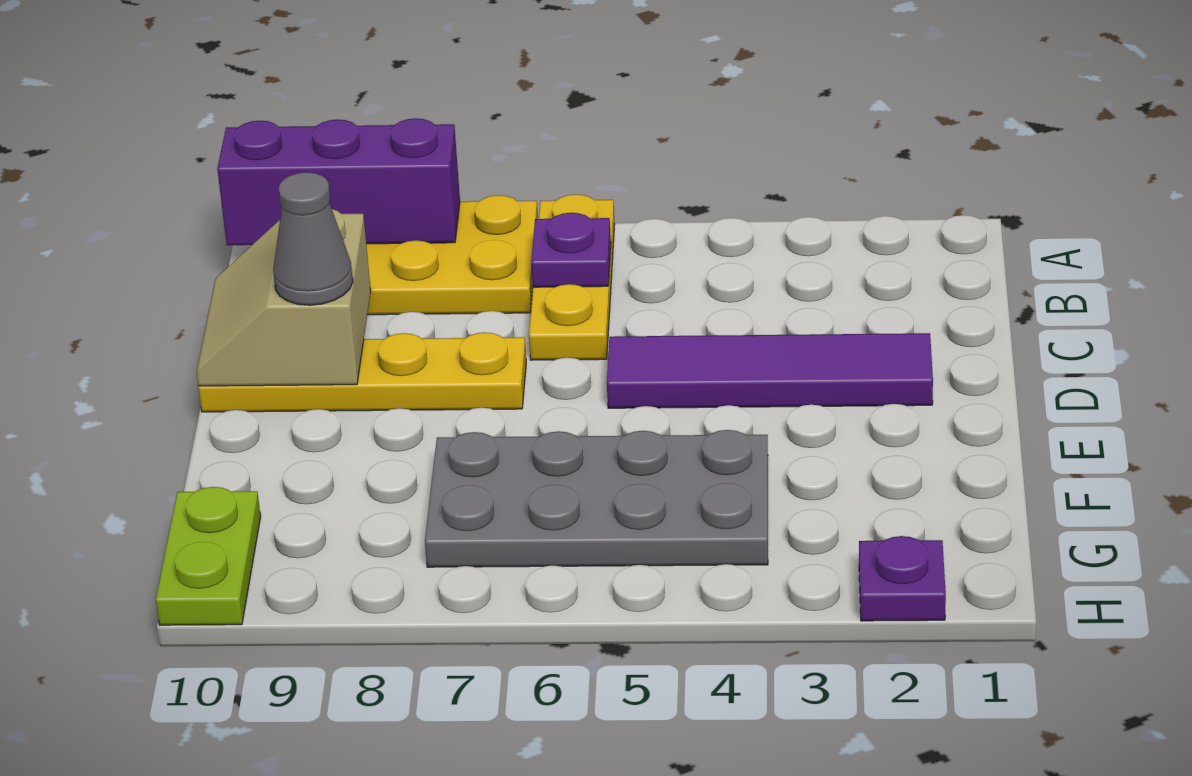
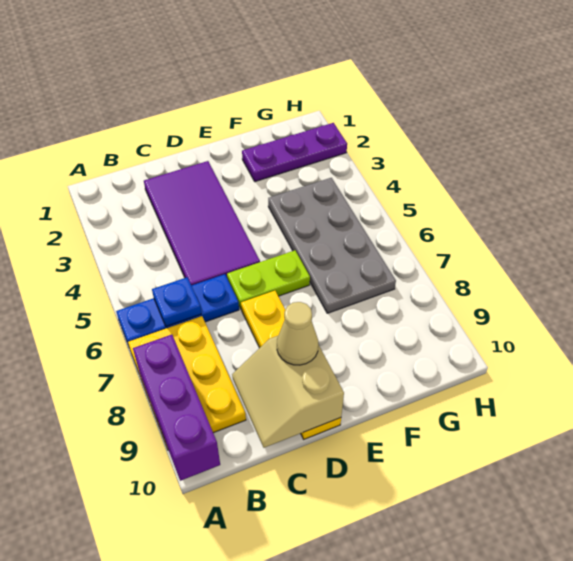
yellow plate A6:C6 level 1 -> blue plate A6:C6 level 1
purple plate B6 level 2 -> blue plate B6 level 2
tan slope C9:D10 level 2 top 9 -> tan slope C9:D10 level 2 top D
purple tile D2:D5 level 1 -> purple tile C2:D5 level 1
grey cone D9 level 3 -> tan cone D9 level 3
lime plate G10:H10 level 1 -> lime plate D6:E6 level 1
purple plate H2 level 1 -> purple plate F2:H2 level 1

